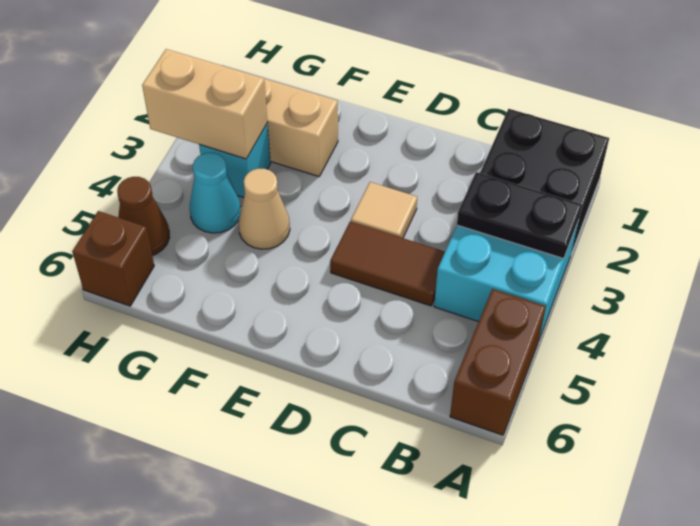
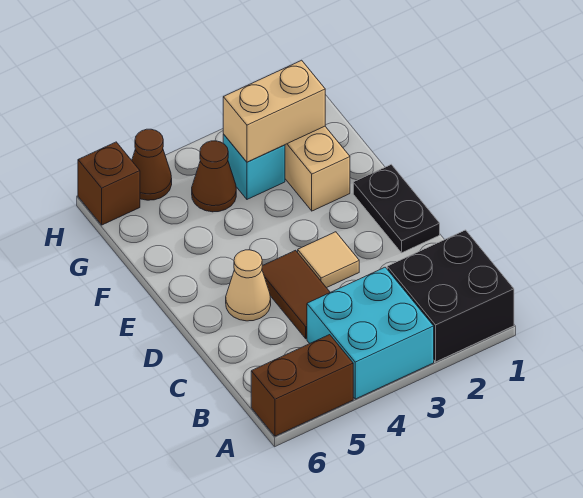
black plate A3:B3 level 2 -> black plate D1:E1 level 1
tan cone F4 level 1 -> tan cone D5 level 1
tan brick G3:H3 level 2 -> tan brick G2:G3 level 2
cyan cone G4 level 1 -> brown cone G4 level 1

